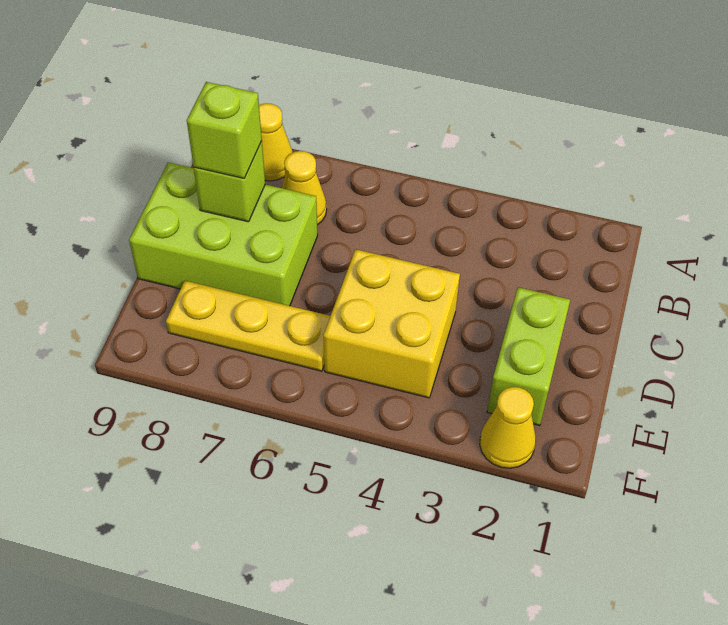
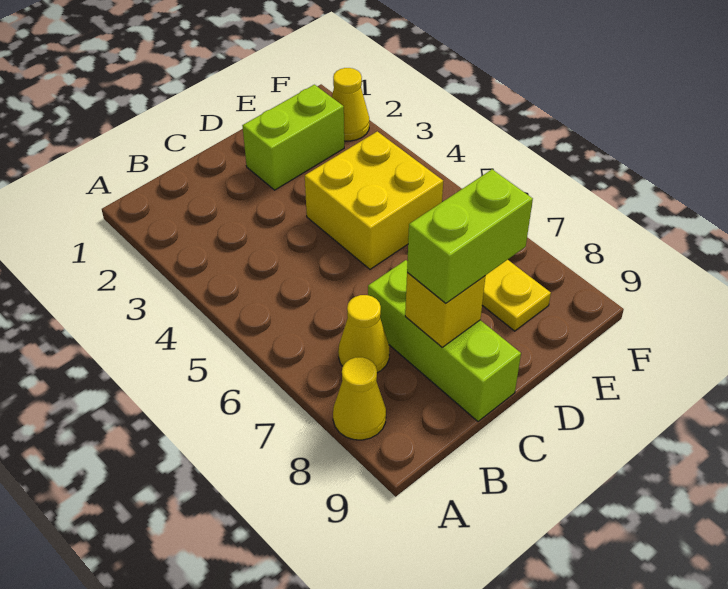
lime brick C7:D9 level 1 -> lime brick C7:C9 level 1
lime brick C8 level 2 -> yellow brick C8 level 2
lime brick C8 level 3 -> lime brick C8:D8 level 3

